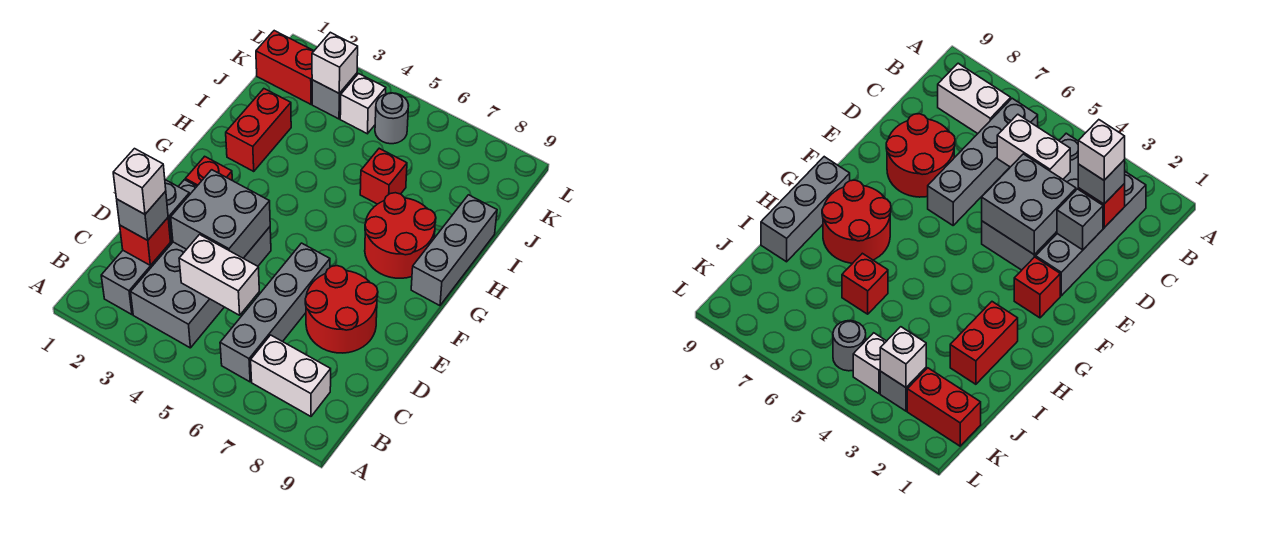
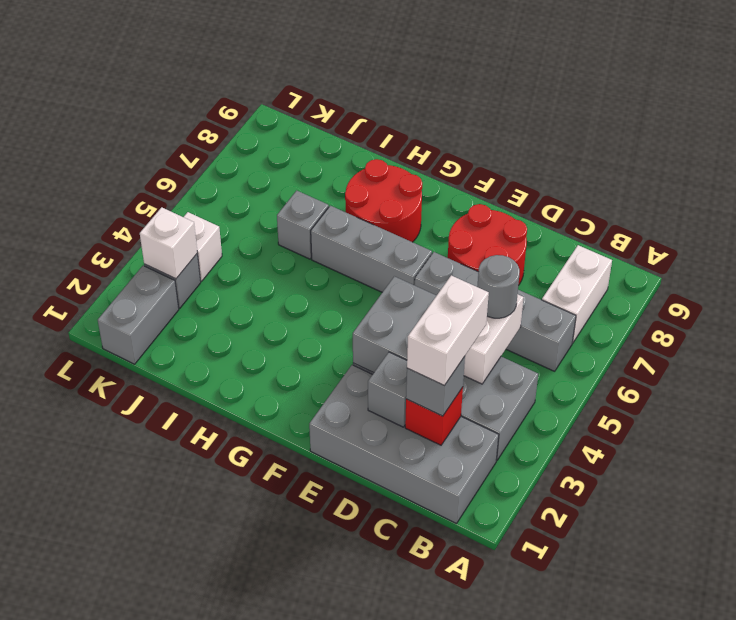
grey brick B2:E2 level 1 -> grey brick B1:E2 level 1
white brick C2 level 4 -> white brick C2:C3 level 4
red brick F2 level 1 -> none
grey brick G9:I9 level 1 -> grey brick F6:H6 level 1
red brick H2:I2 level 1 -> none
red brick I6 level 1 -> grey brick I6 level 1
red brick K1:K2 level 1 -> grey brick K1:K2 level 1
grey round brick K5 level 1 -> grey round brick C5 level 3

